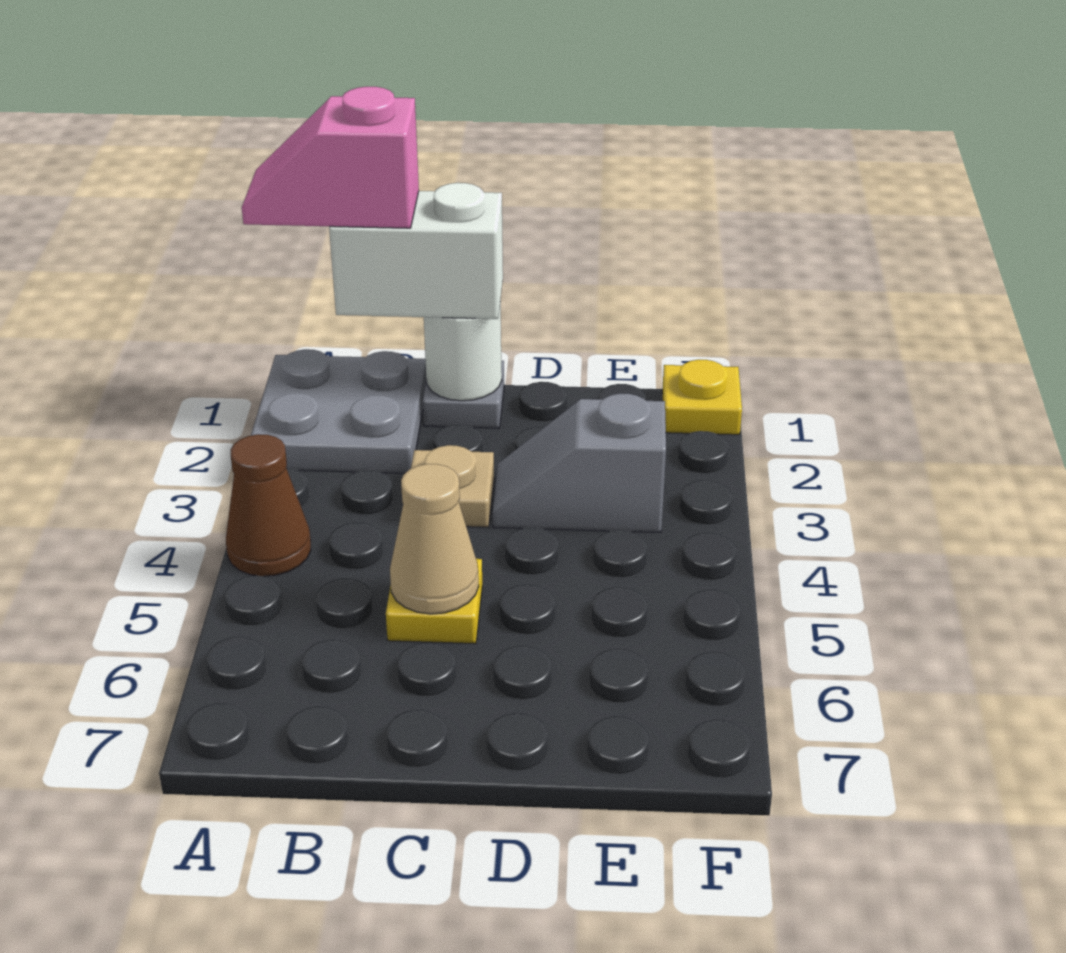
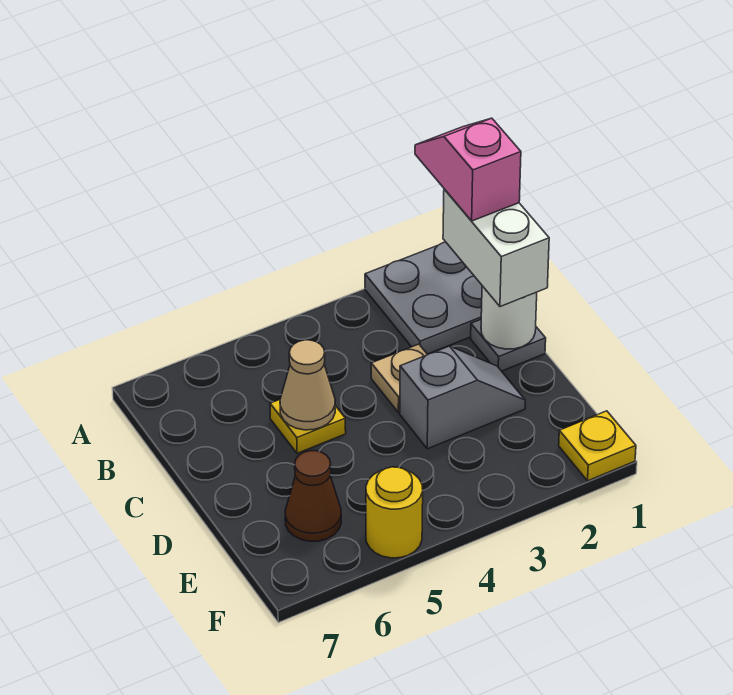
brown cone A4 level 1 -> brown cone E6 level 1
grey slope D3:E3 level 1 top E -> grey slope D2:D3 level 1 top 3
none -> yellow round brick F5 level 1

